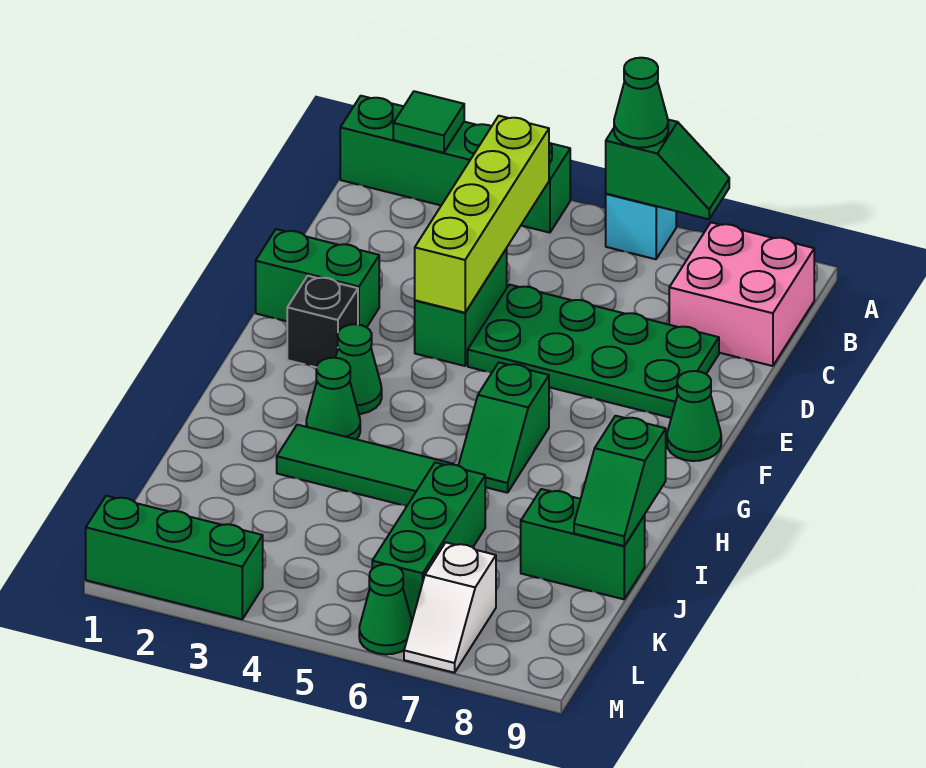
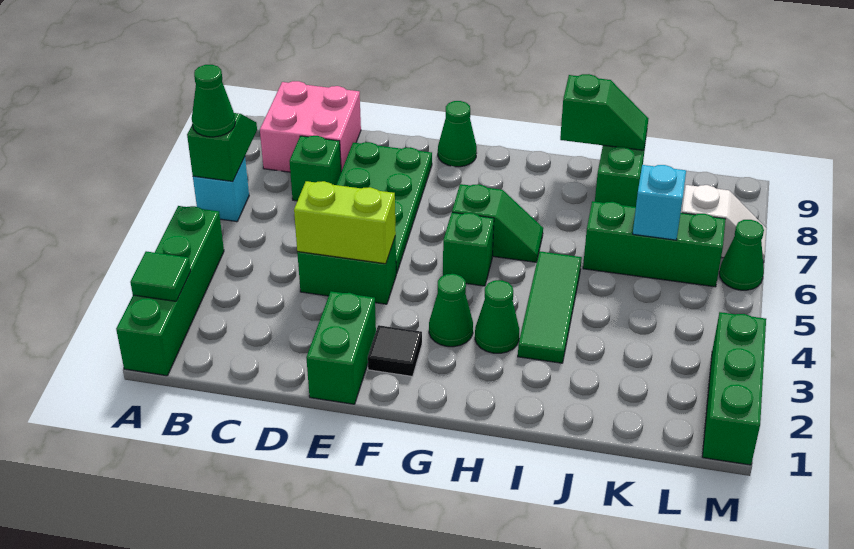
lime brick B4:E4 level 2 -> lime brick D4:E4 level 2
none -> green brick C7 level 1
black brick F2 level 1 -> black tile F2 level 1
none -> green brick G5 level 1
none -> cyan brick K6 level 2

